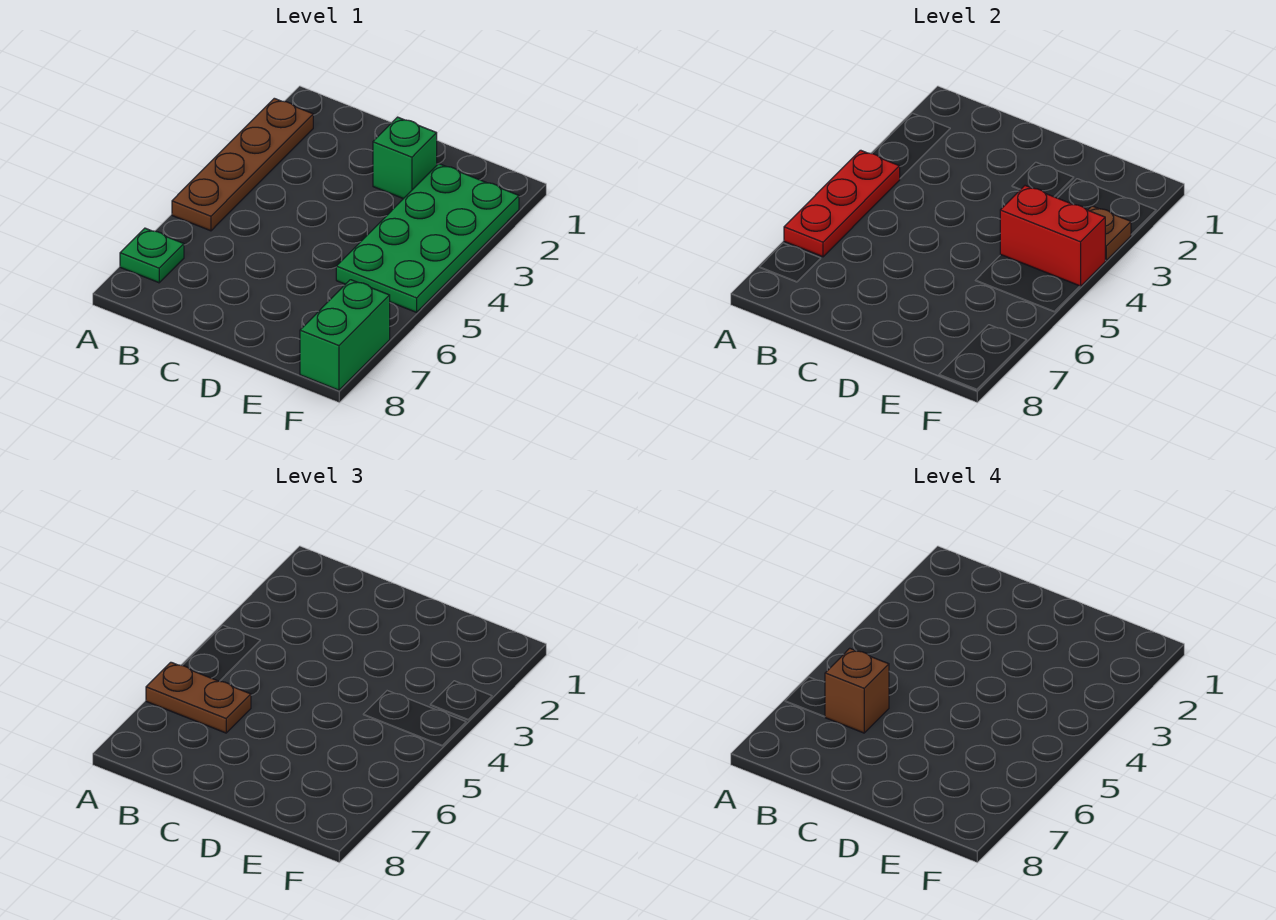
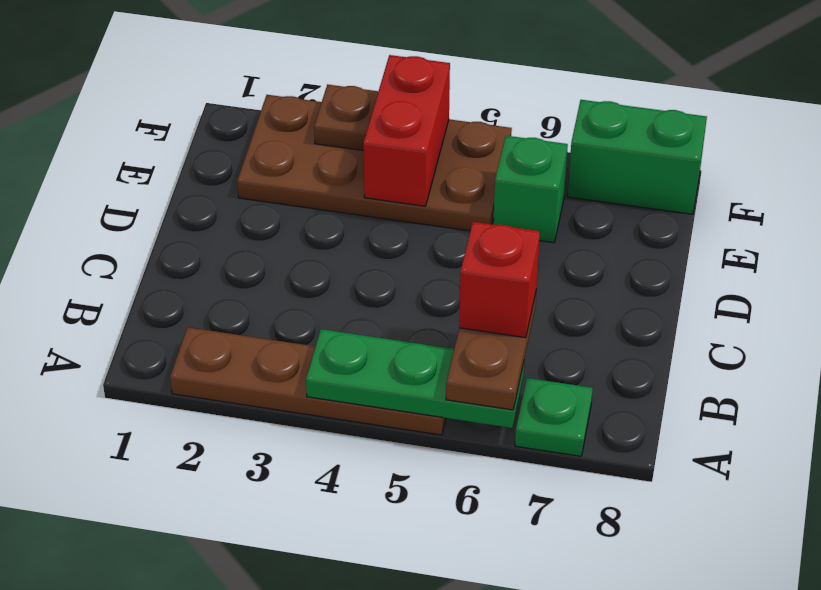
red plate A4:A6 level 2 -> green plate A4:A6 level 2
brown brick B6 level 4 -> red brick B6 level 4
green brick D2 level 1 -> green brick E6 level 1
green plate E2:F5 level 1 -> brown plate E2:F5 level 1

